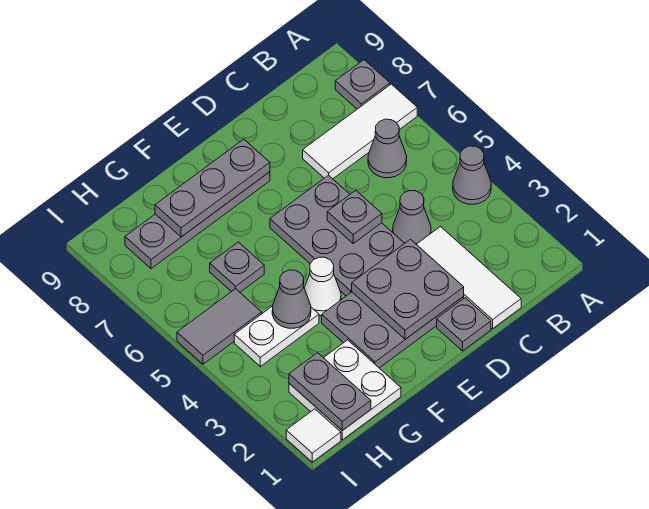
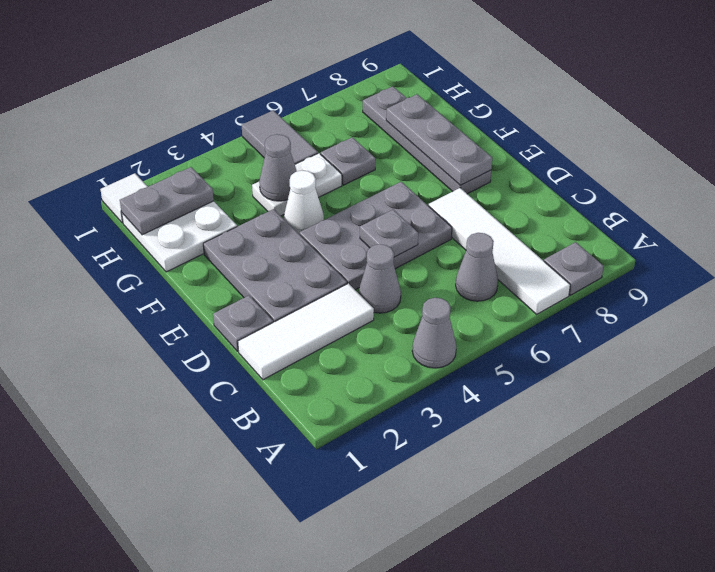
white tile A7:C7 level 1 -> white tile A7:D7 level 1
grey plate D2:E3 level 2 -> none
white plate G4:H4 level 1 -> white plate G4:G5 level 1

